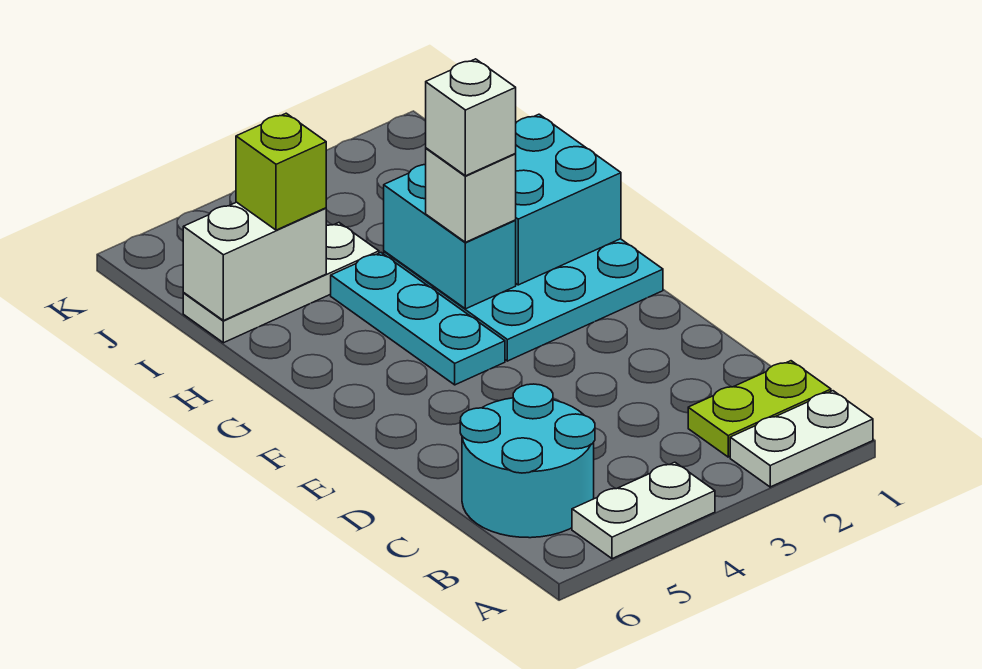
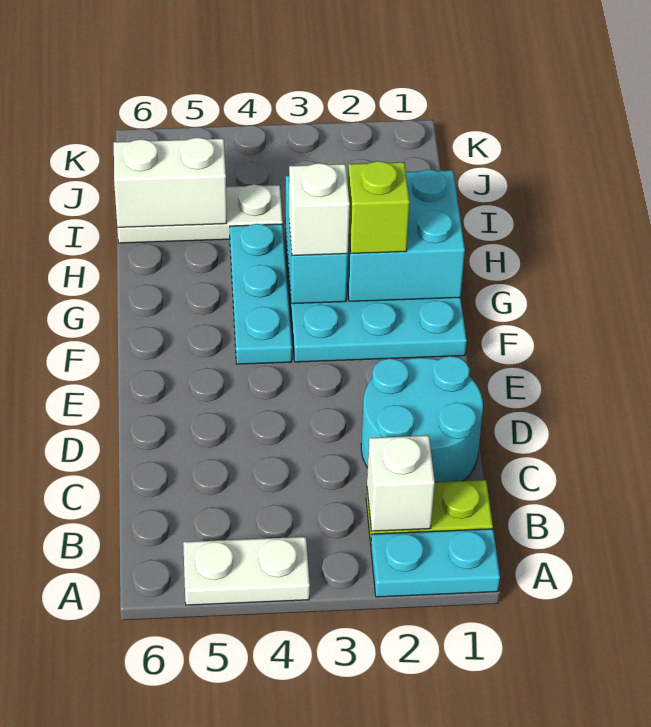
white plate A1:A2 level 1 -> cyan plate A1:A2 level 1
cyan round brick B5:C6 level 1 -> cyan round brick C1:D2 level 1
white brick G3 level 4 -> white brick B2 level 2
lime brick I5 level 3 -> lime brick G2 level 3

